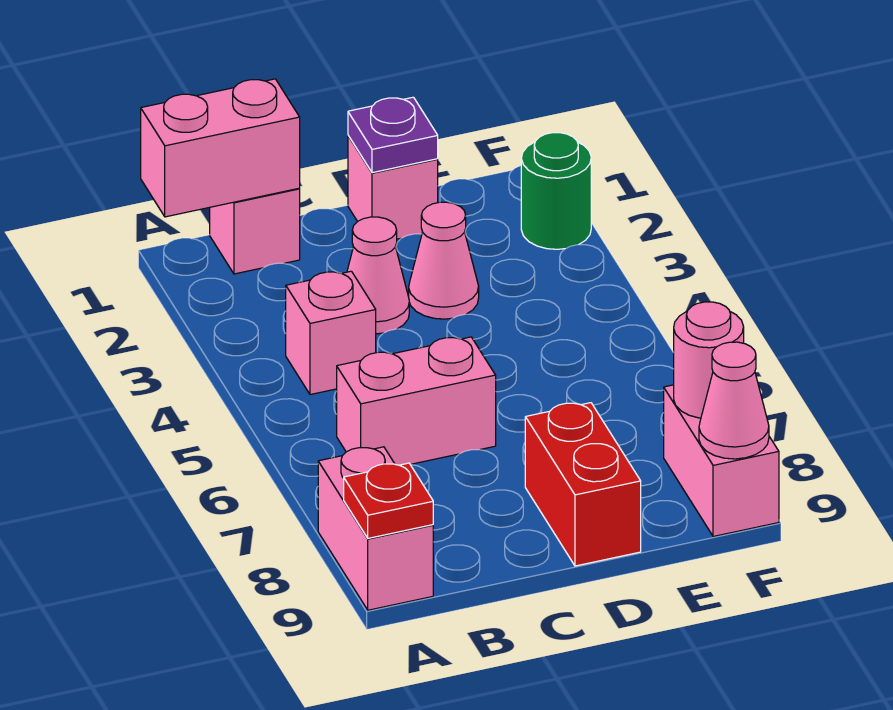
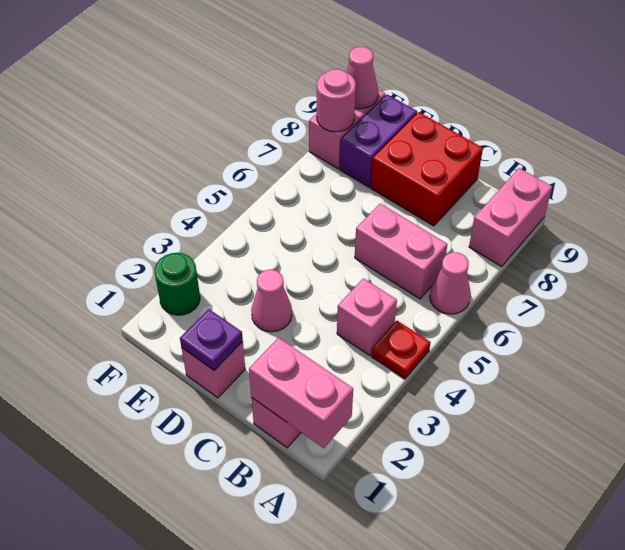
red plate A9 level 2 -> red plate A4 level 1
pink cone C3 level 1 -> pink cone A6 level 1
red brick D8:D9 level 1 -> red brick C8:D9 level 1
none -> purple brick E8:E9 level 1

